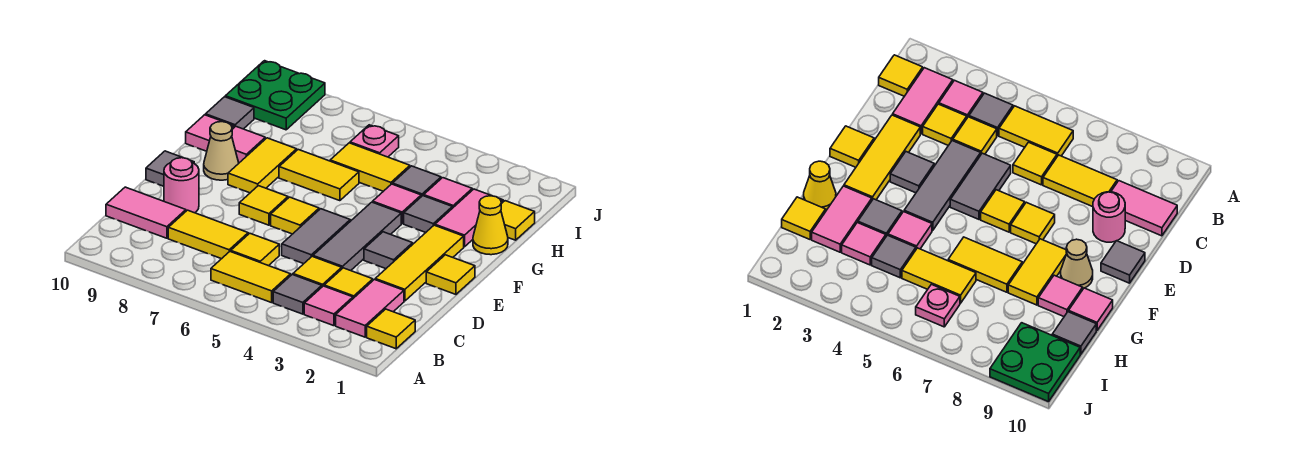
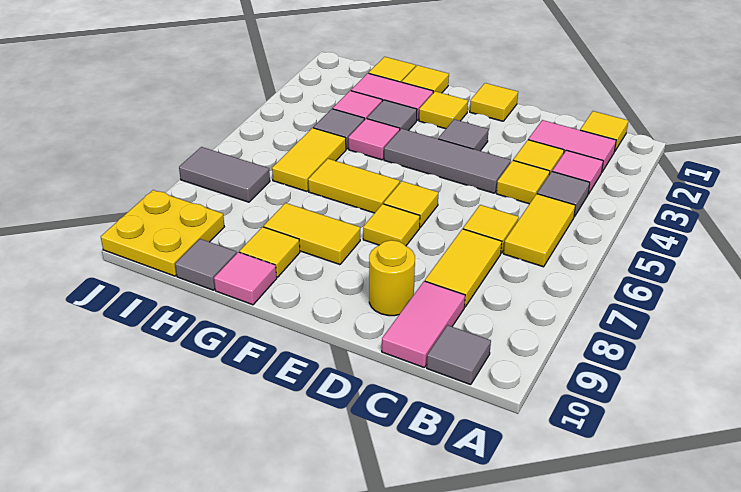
yellow tile D2:F2 level 1 -> yellow tile F2 level 1
grey tile D5:E5 level 1 -> grey tile I7:J7 level 1
pink round brick D9 level 1 -> yellow round brick D9 level 1
grey tile E10 level 1 -> grey tile B10 level 1
tan cone F9 level 1 -> none
yellow cone G1 level 1 -> yellow tile G1 level 1
yellow tile G6:G7 level 1 -> yellow tile F6:G6 level 1
pink tile G9 level 1 -> yellow tile G9 level 1
pink plate I6 level 1 -> none
green plate I9:J10 level 1 -> yellow plate I9:J10 level 1

